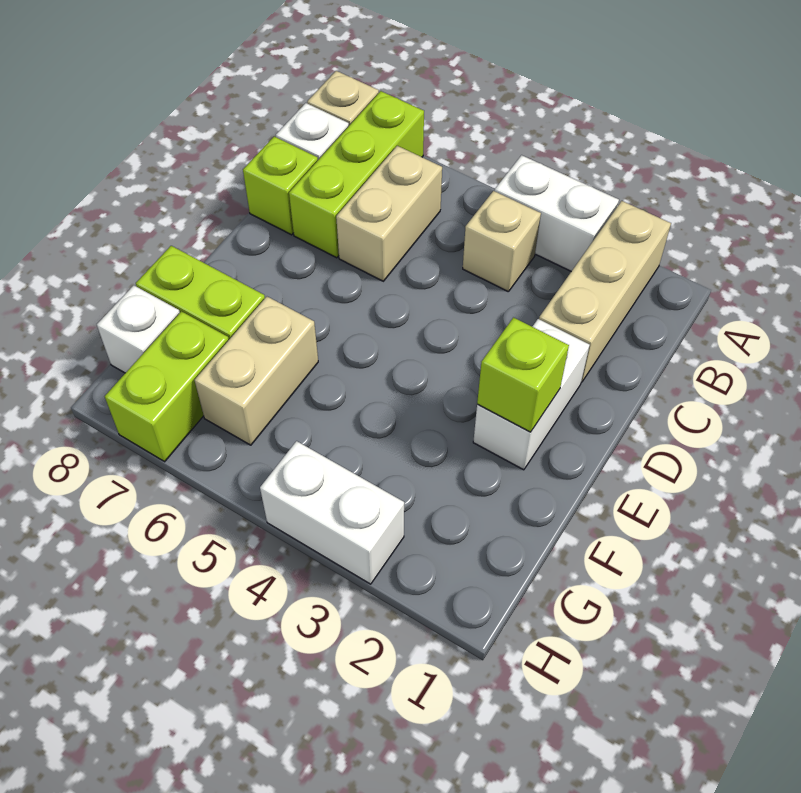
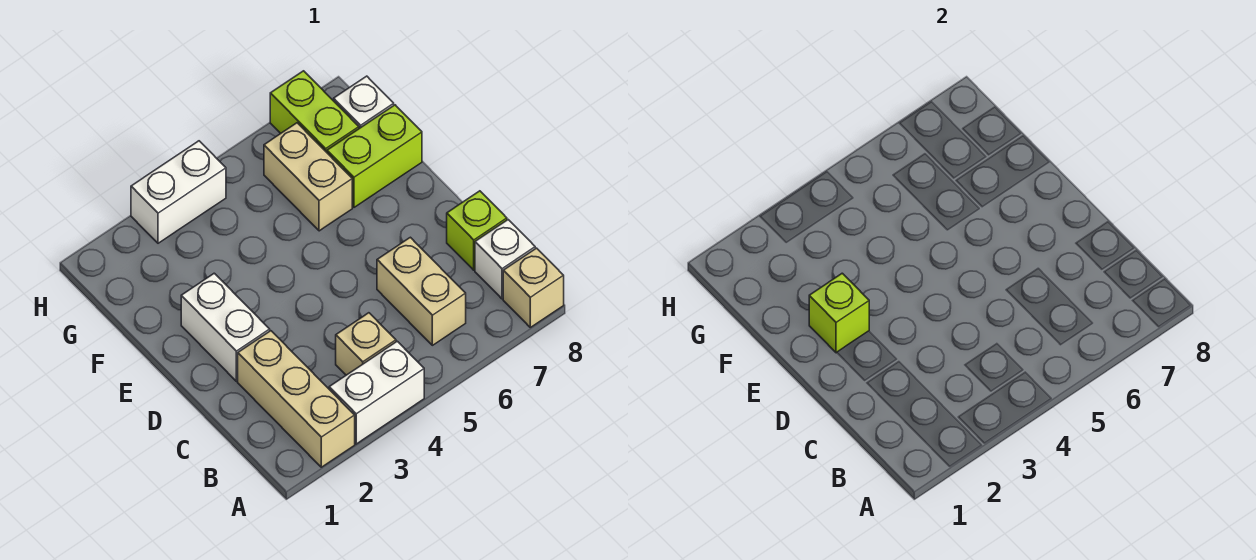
lime brick A7:C7 level 1 -> none

